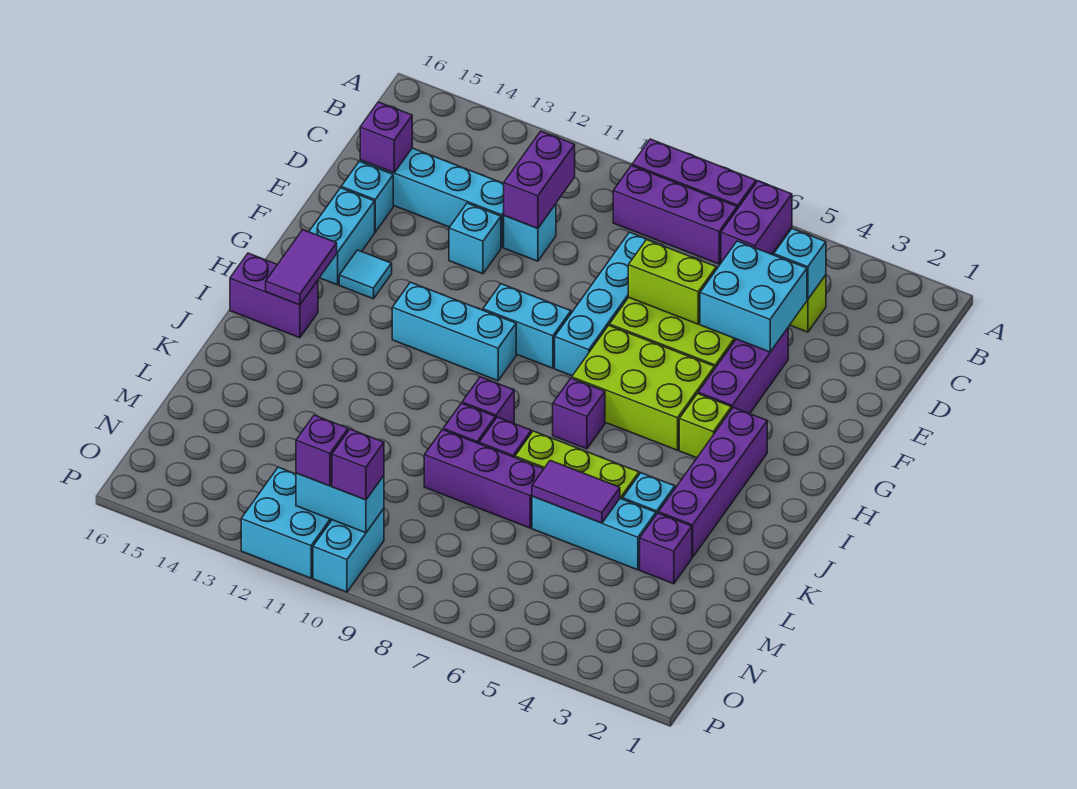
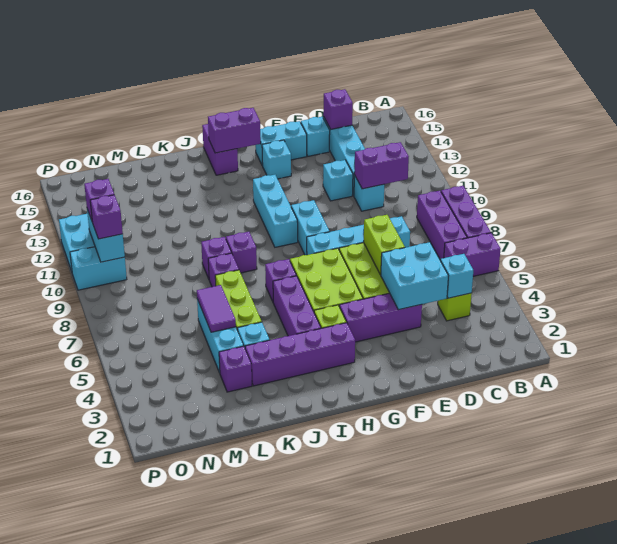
cyan tile G14 level 1 -> cyan brick G14 level 1
purple tile H15:I15 level 2 -> purple brick H15:I15 level 2
purple brick L7:L9 level 1 -> purple brick I4:I6 level 1

